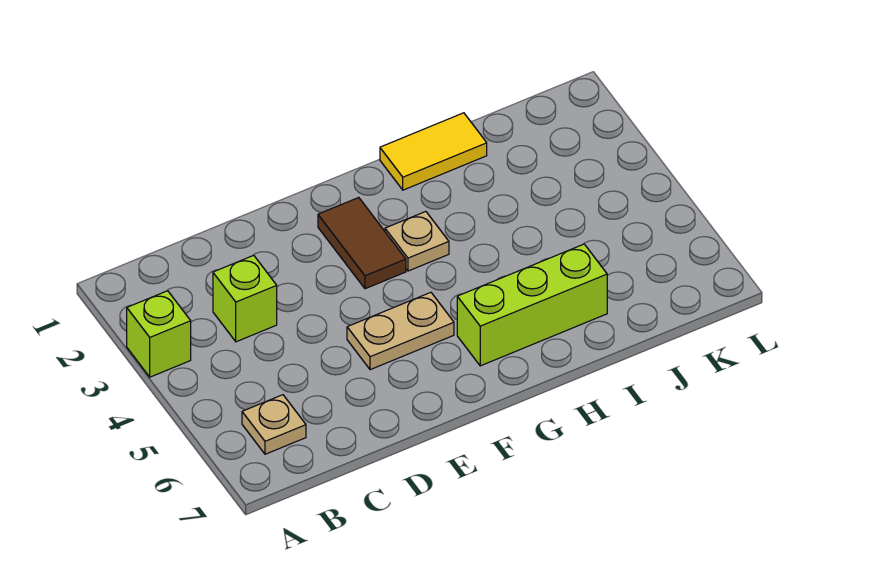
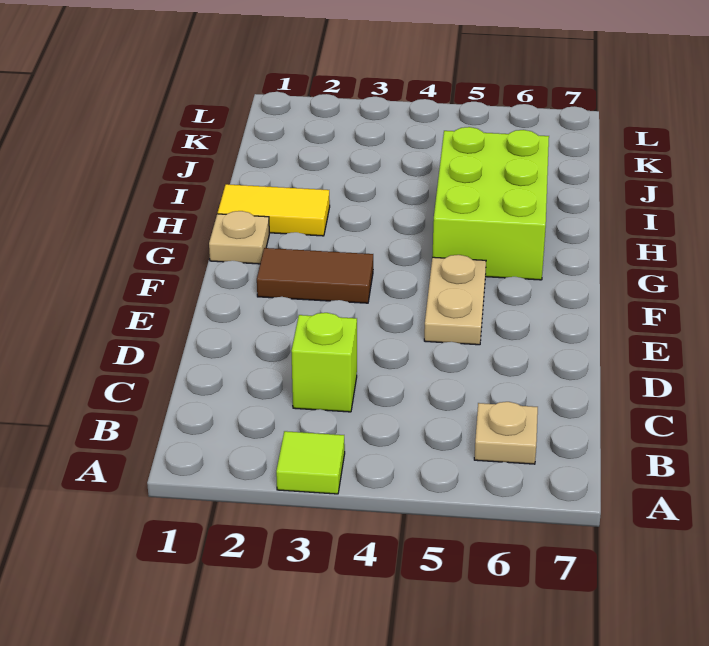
lime brick A3 level 1 -> lime tile A3 level 1
tan plate G3 level 1 -> tan plate G1 level 1
lime brick G6:I6 level 1 -> lime brick G5:I6 level 1
yellow tile H1:I1 level 1 -> yellow tile H1:H2 level 1

